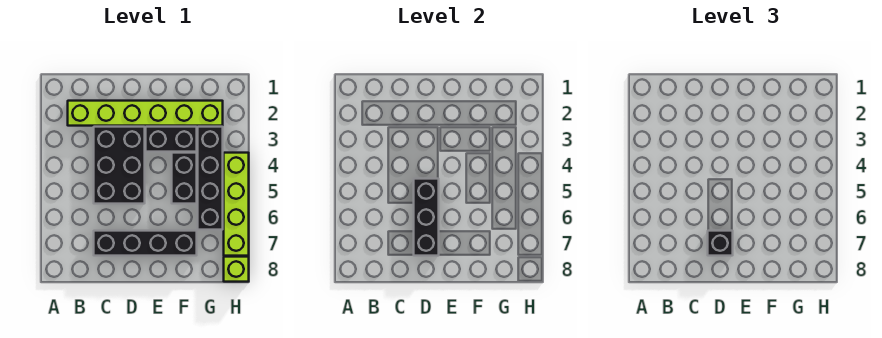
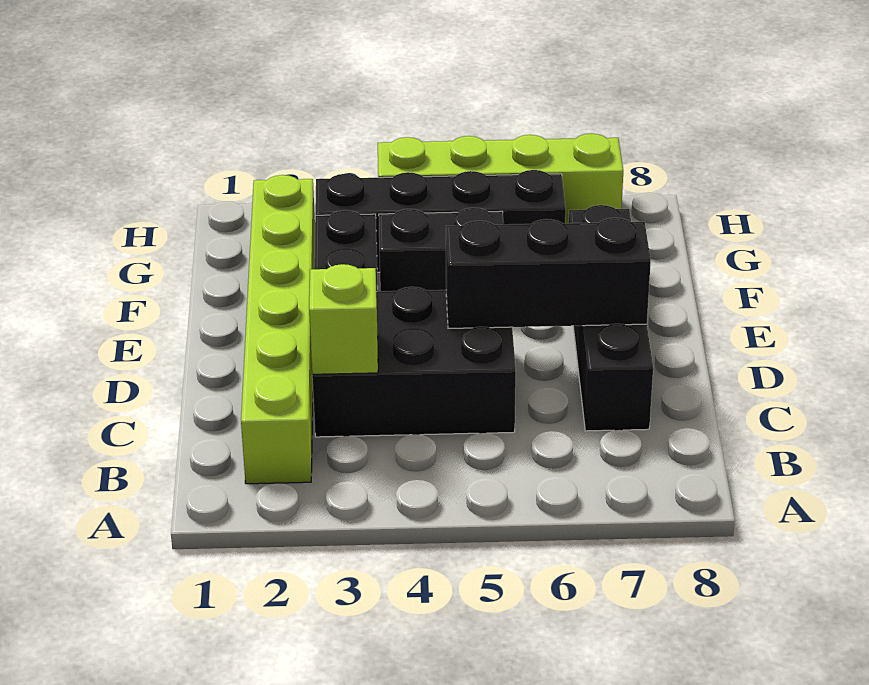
black brick D7 level 3 -> none
lime brick H8 level 1 -> lime brick C3 level 2

